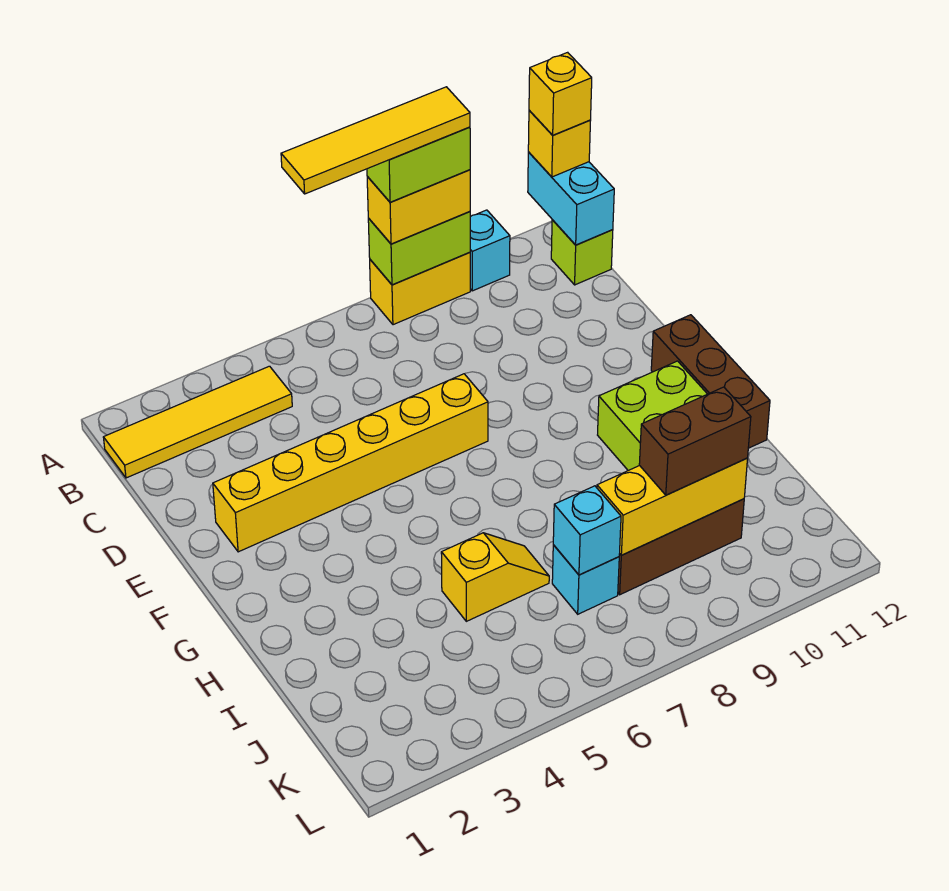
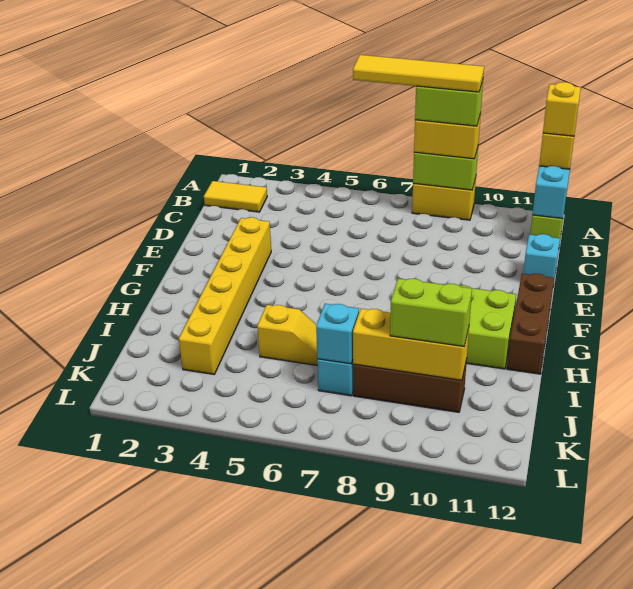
cyan brick A10 level 1 -> cyan brick D12 level 1
yellow tile B1:B4 level 1 -> yellow tile B1:B2 level 1
yellow brick E2:E7 level 1 -> yellow brick E3:J3 level 1
brown brick J9:J10 level 3 -> lime brick J9:J10 level 3

